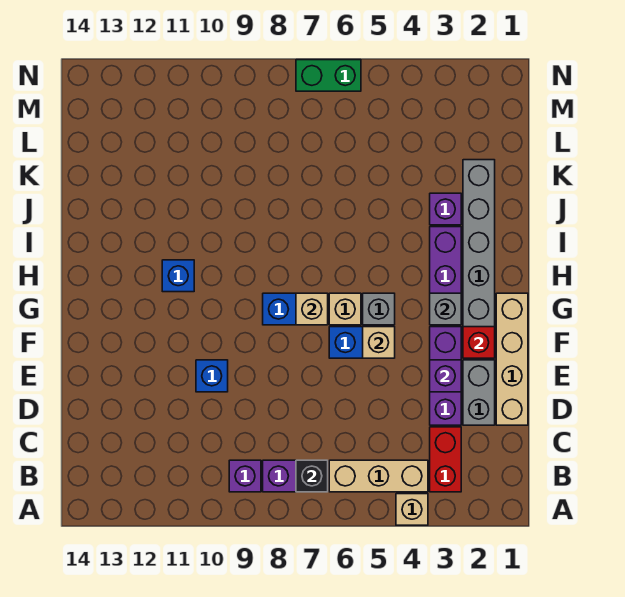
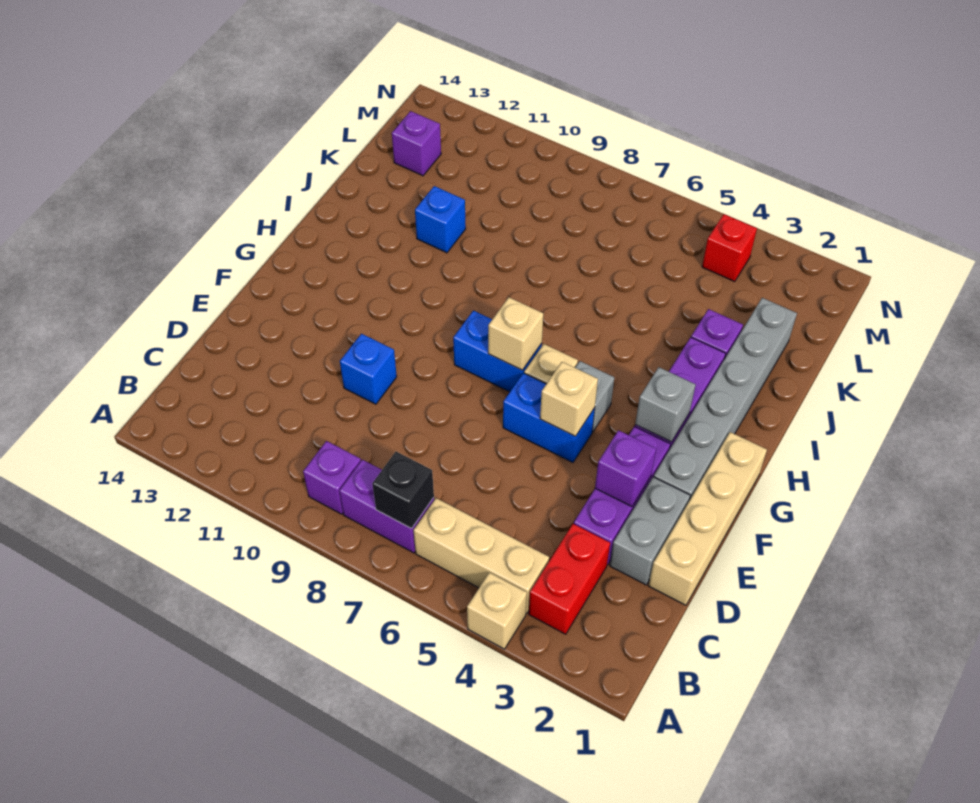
red brick F2 level 2 -> red brick M4 level 1
blue brick H11 level 1 -> blue brick J11 level 1
none -> purple brick L13 level 1
green brick N6:N7 level 1 -> none

